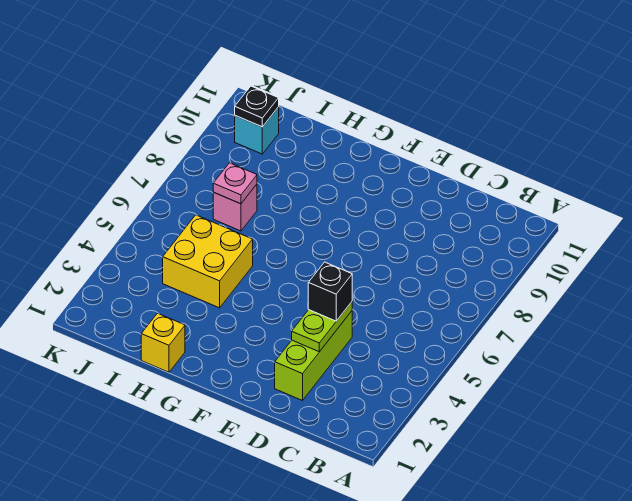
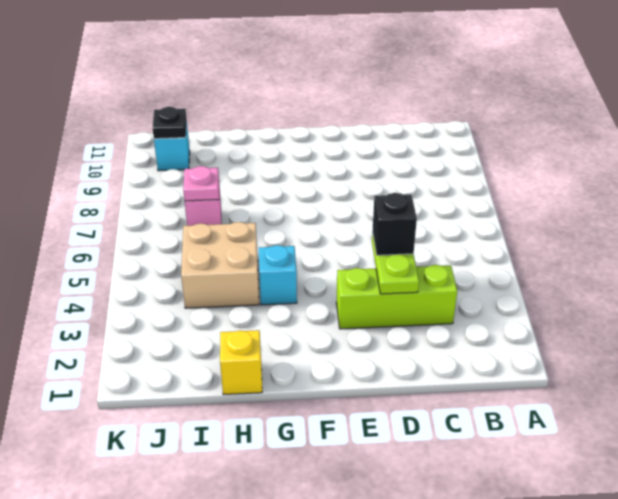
lime brick D2:D4 level 1 -> lime brick C3:E3 level 1
none -> cyan brick G4 level 1
yellow brick H4:I5 level 1 -> tan brick H4:I5 level 1

